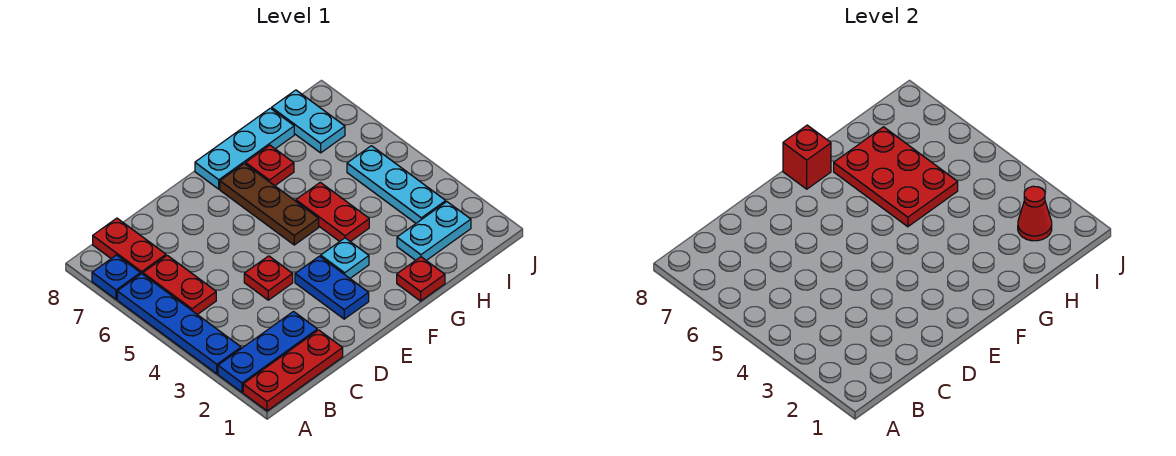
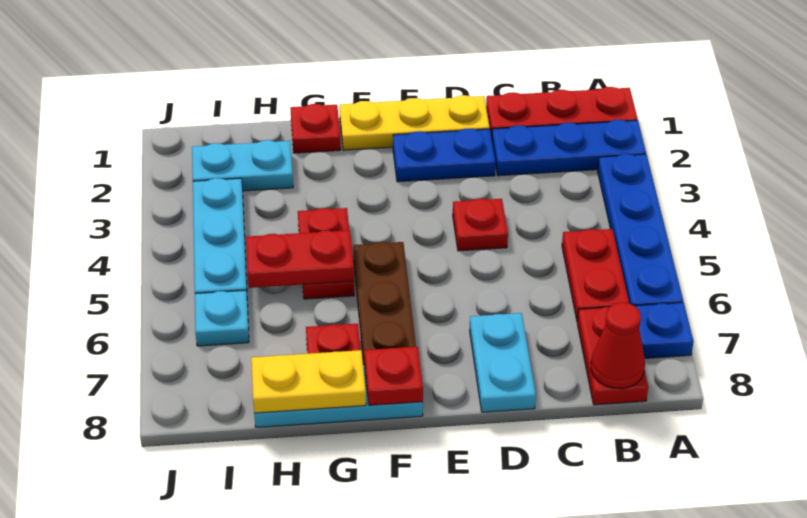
none -> yellow plate D1:F1 level 1
blue plate E2:E3 level 1 -> blue plate D2:E2 level 1
cyan plate F3 level 1 -> cyan plate I6 level 1
red brick F8 level 2 -> red plate F8 level 2
red plate G5:H7 level 2 -> red plate G5:H5 level 2
none -> yellow plate G8:H8 level 2
red cone I2 level 2 -> red cone B8 level 2
cyan plate I7:I8 level 1 -> cyan plate D7:D8 level 1

